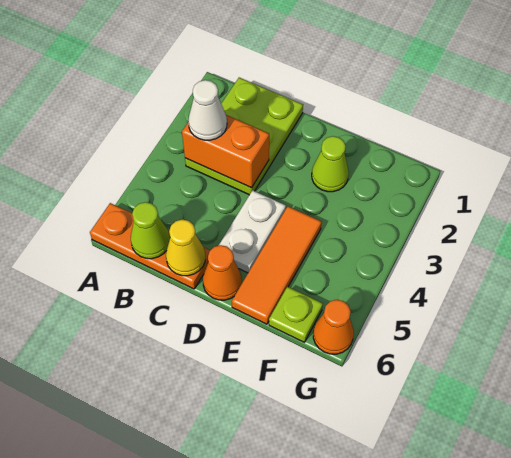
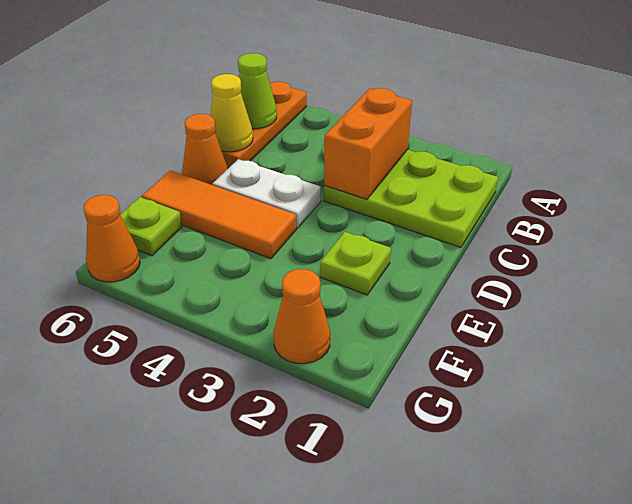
white cone B3 level 3 -> none
lime cone E2 level 1 -> lime plate E2 level 1
none -> orange cone G2 level 1

